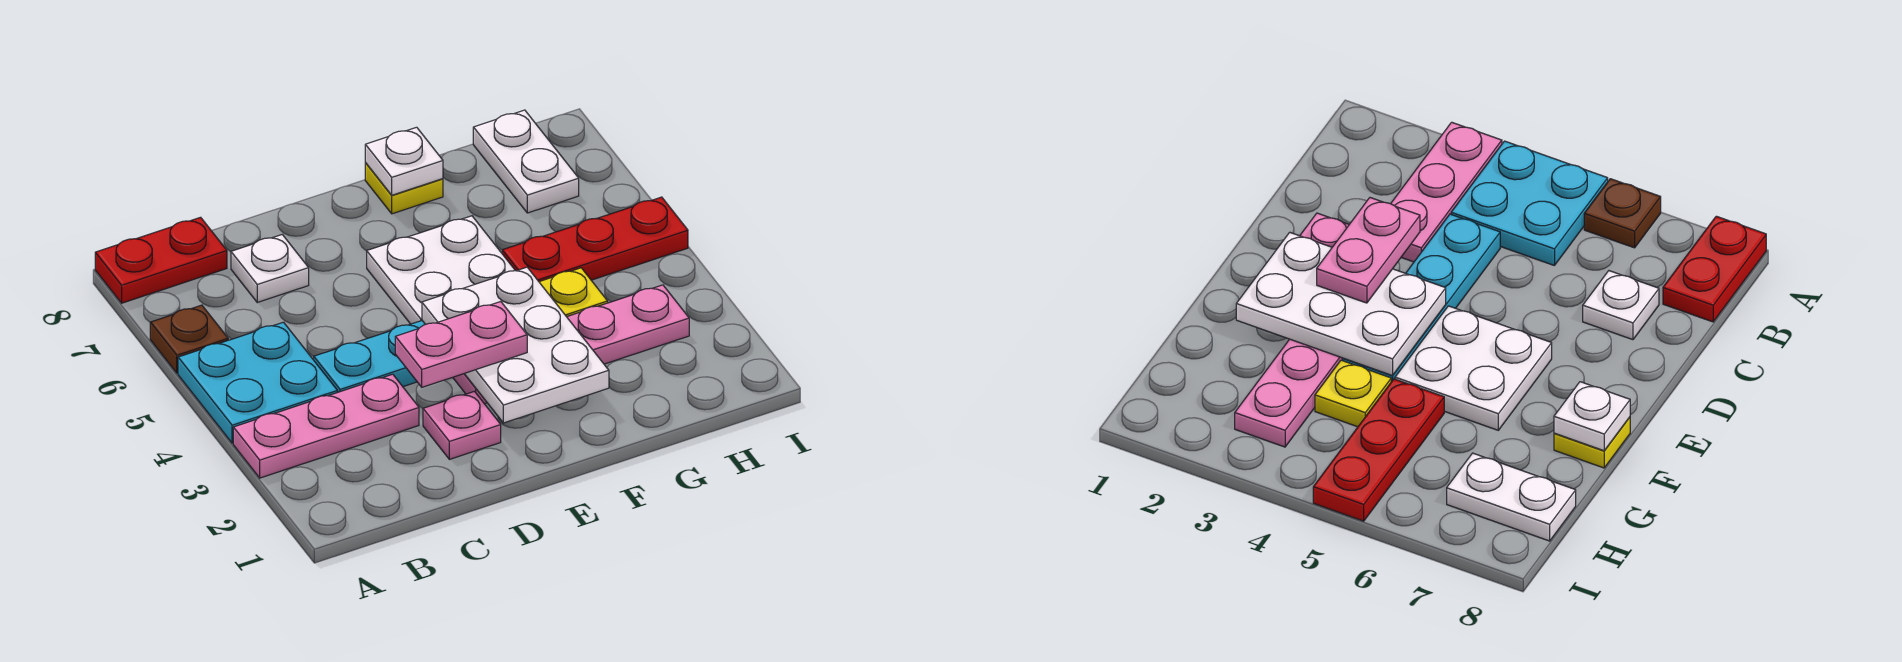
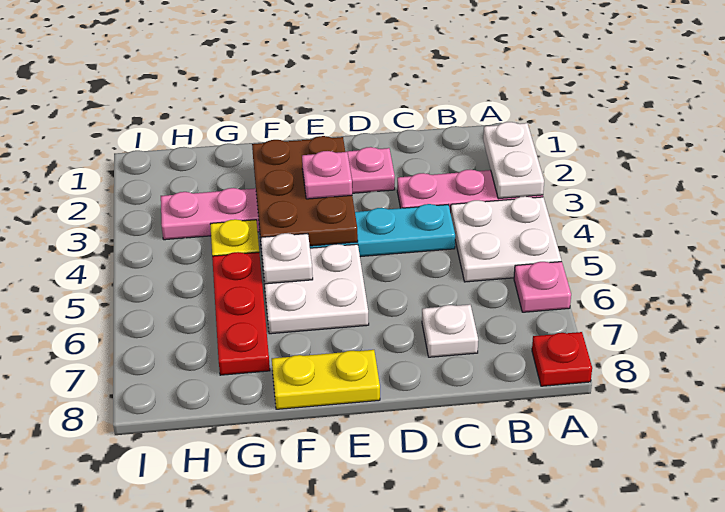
cyan plate A4:B5 level 1 -> white plate A4:B5 level 1
brown plate A6 level 1 -> pink plate A6 level 1
red plate A8:B8 level 1 -> red plate A8 level 1
pink plate D3:E3 level 3 -> pink plate E3 level 3
white plate E2:F4 level 2 -> brown plate E2:F4 level 2
yellow plate F8 level 1 -> yellow plate E8:F8 level 1
white plate F8 level 2 -> white plate F5 level 2
red plate G5:I5 level 1 -> red plate G5:G7 level 1
white plate H7:H8 level 1 -> white plate A2:A3 level 2

